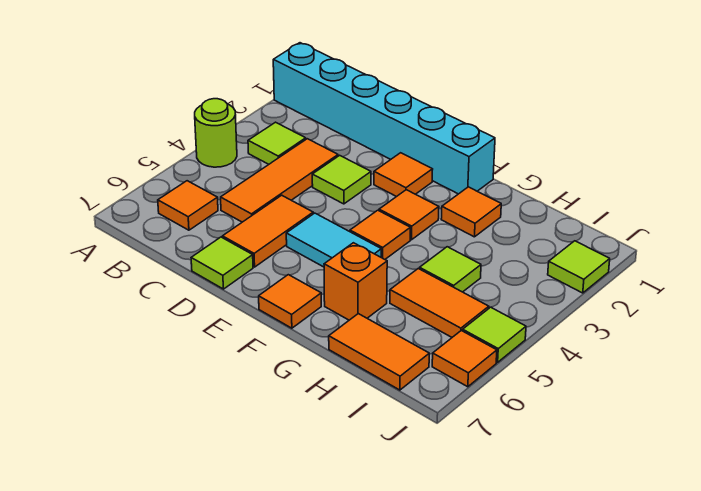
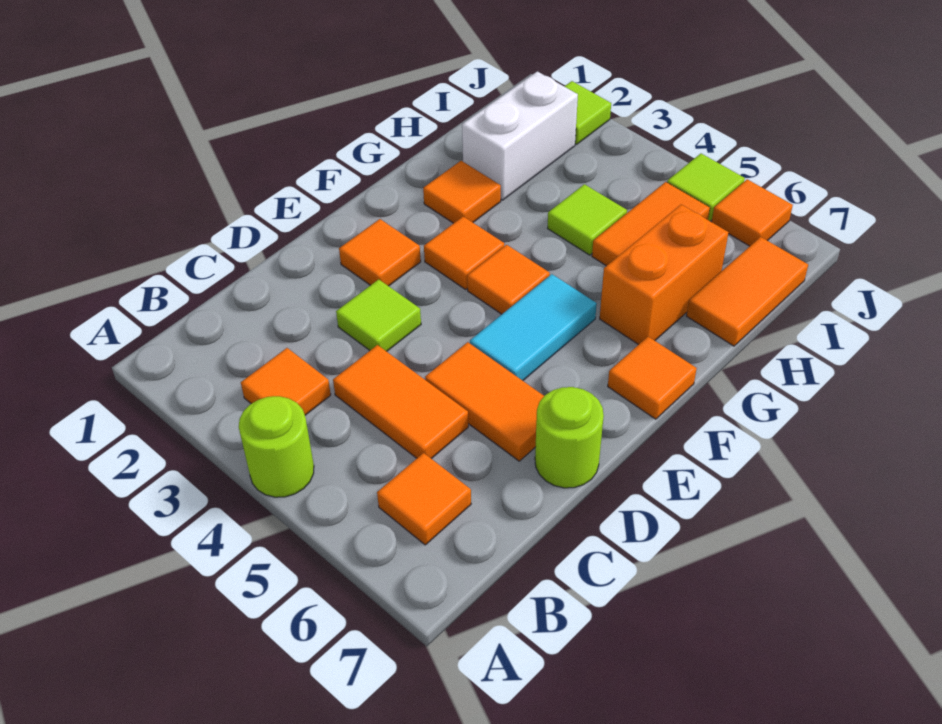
cyan brick A1:F1 level 1 -> none
lime tile B3 level 1 -> orange tile B3 level 1
orange tile C3:C5 level 1 -> orange tile C4:C5 level 1
lime tile D7 level 1 -> lime round brick D7 level 1
orange brick G6 level 1 -> orange brick G6:H6 level 1
none -> white brick H2:I2 level 1

